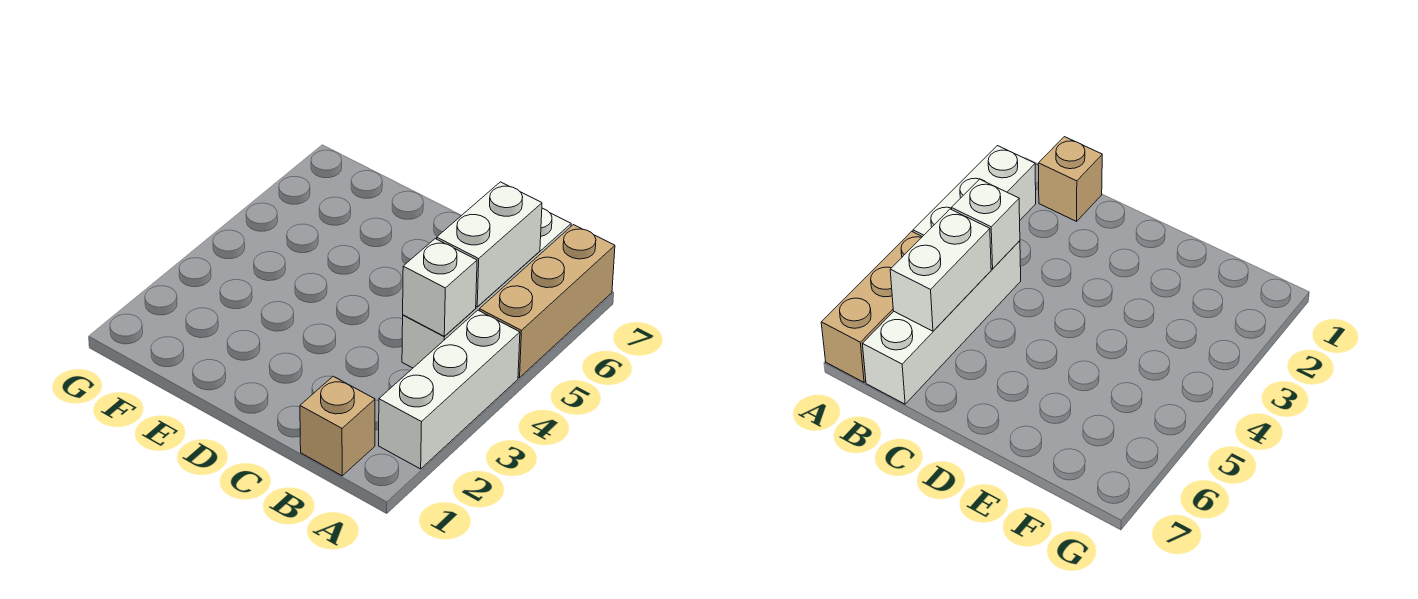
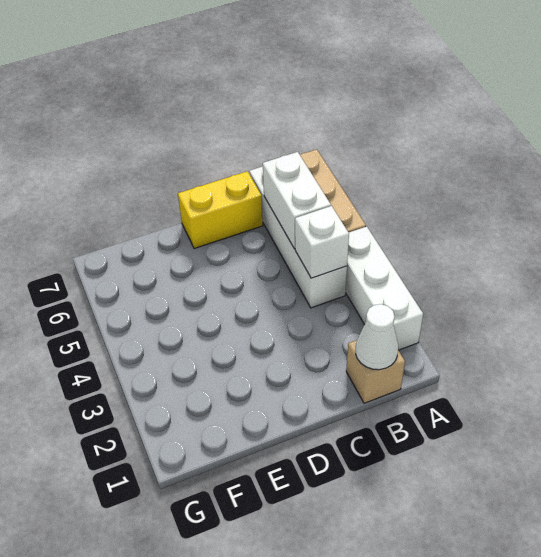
none -> white cone B1 level 2
none -> yellow brick C7:D7 level 1

